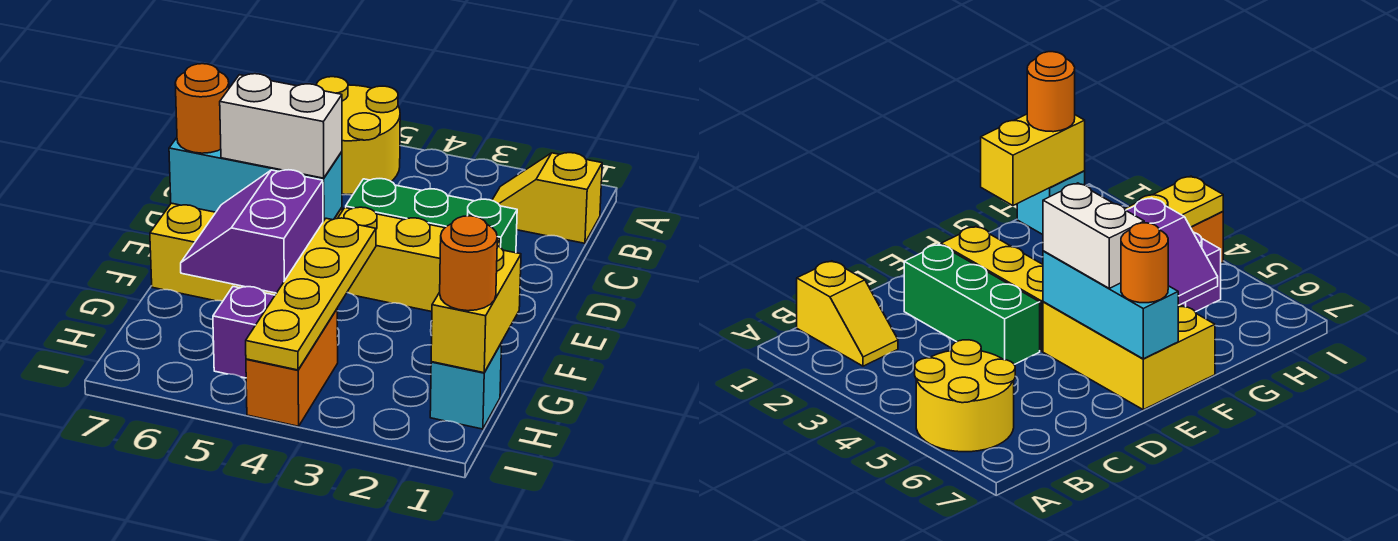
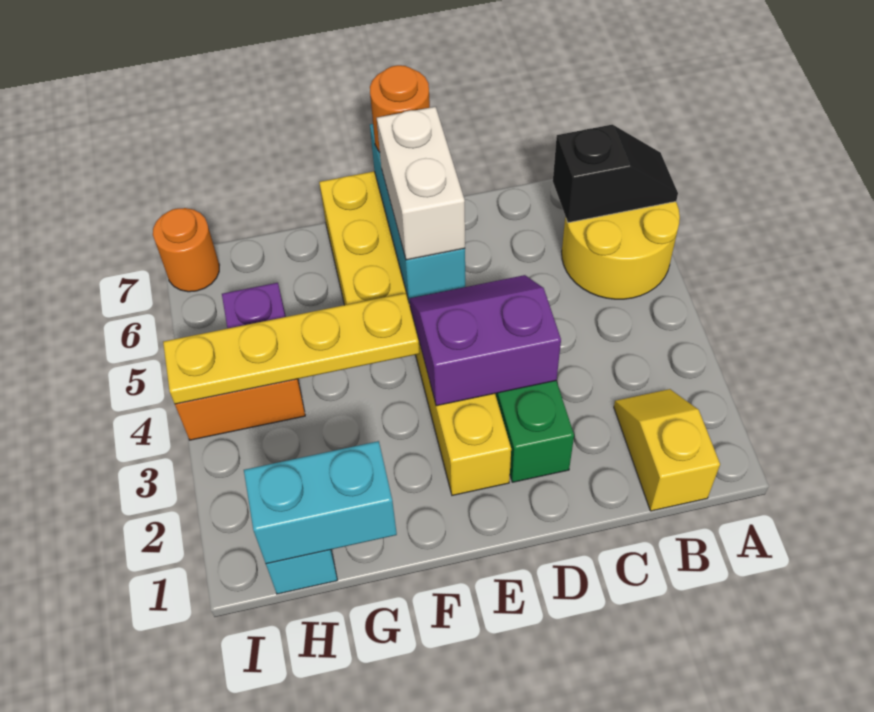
none -> black slope A6:B6 level 2 top B
purple slope F5:G6 level 2 top 5 -> purple slope D3:E4 level 2 top 3
yellow brick G1:H1 level 2 -> cyan brick G1:H1 level 2
orange round brick H1 level 3 -> orange round brick I7 level 1

